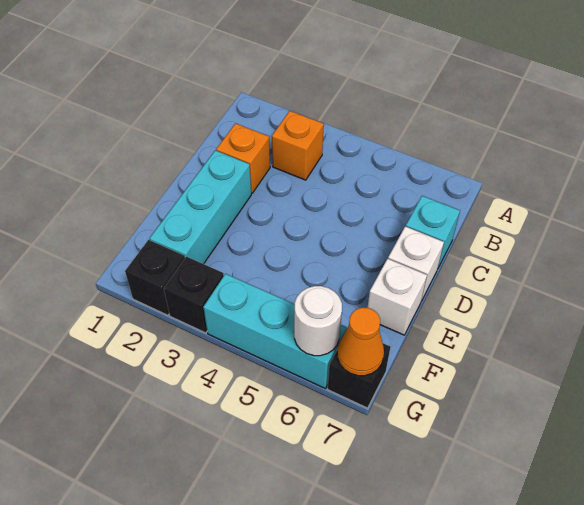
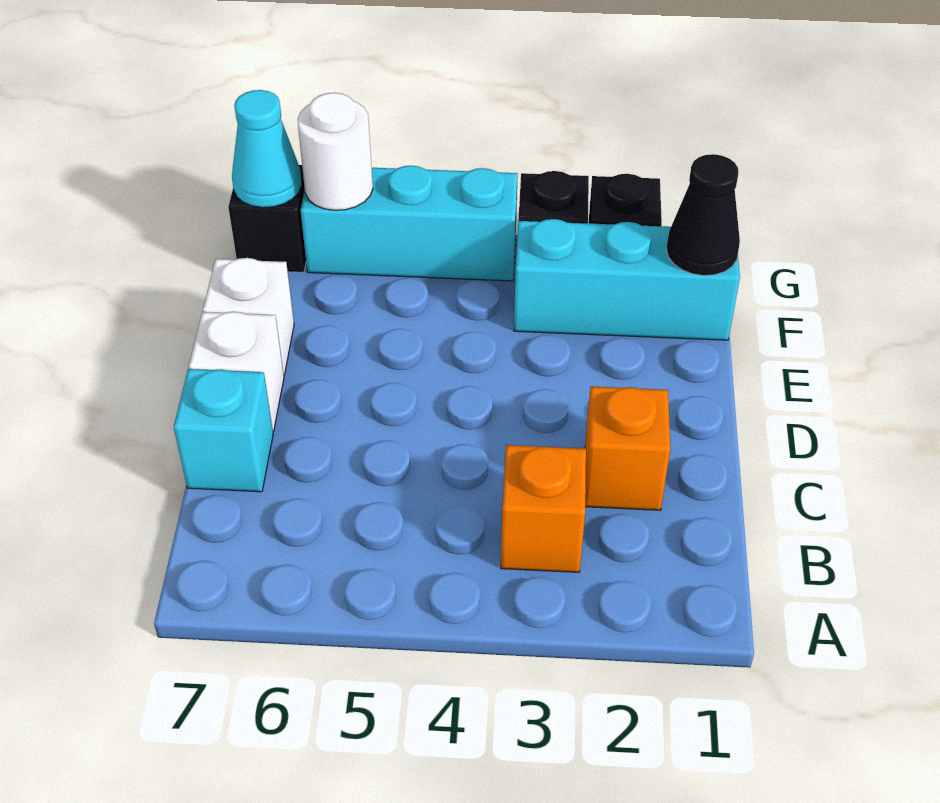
cyan brick D2:F2 level 1 -> cyan brick F1:F3 level 1
none -> black cone F1 level 2
orange cone G7 level 2 -> cyan cone G7 level 2

